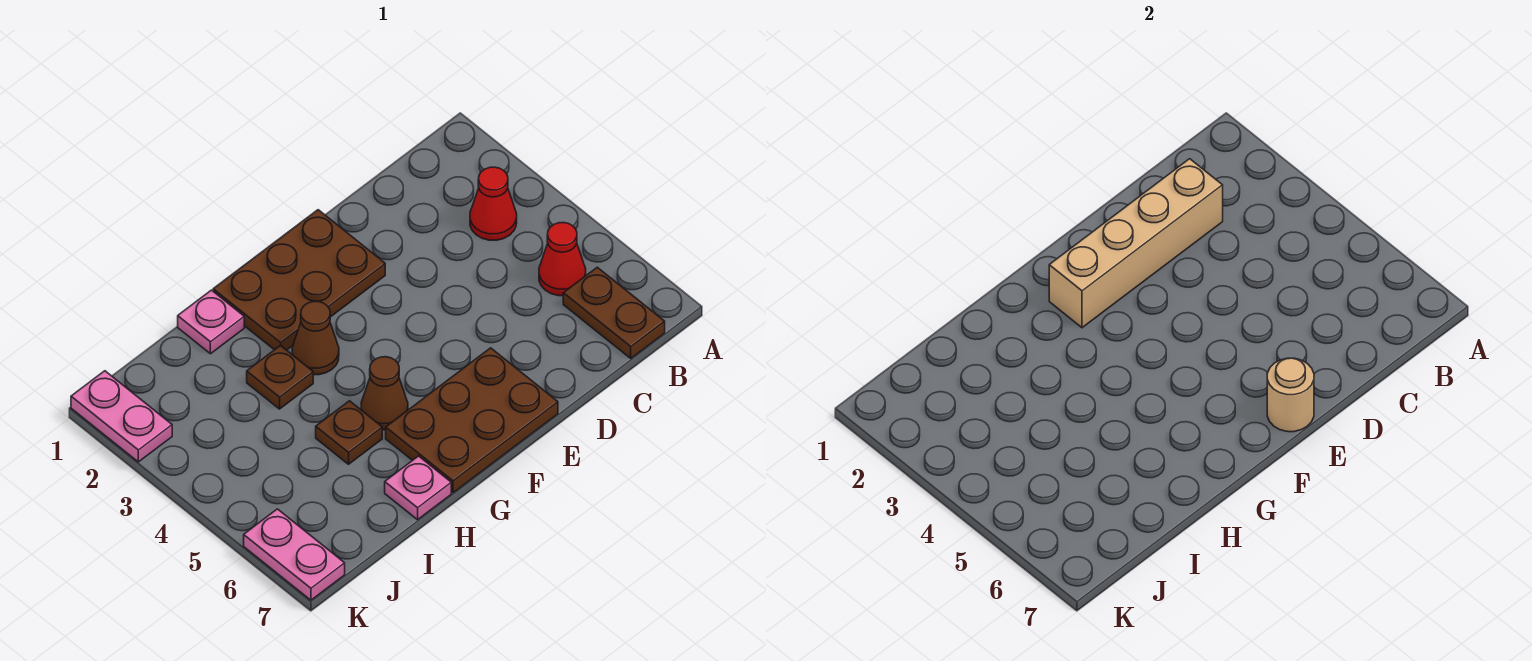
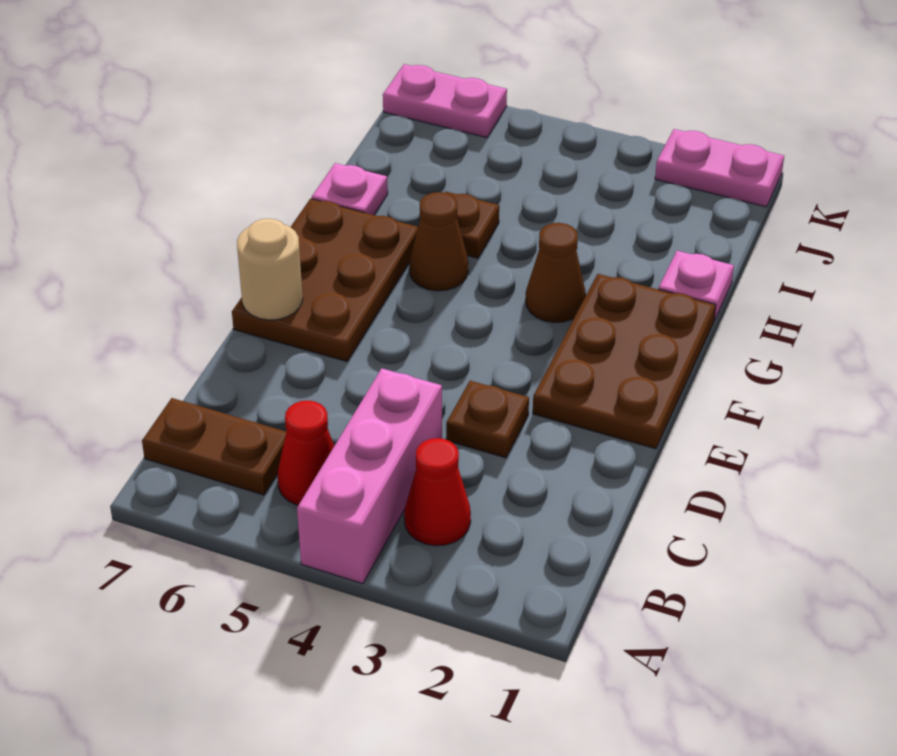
none -> pink brick A4:C4 level 1
tan brick C2:F2 level 2 -> none
brown plate H3 level 1 -> brown plate D3 level 1

